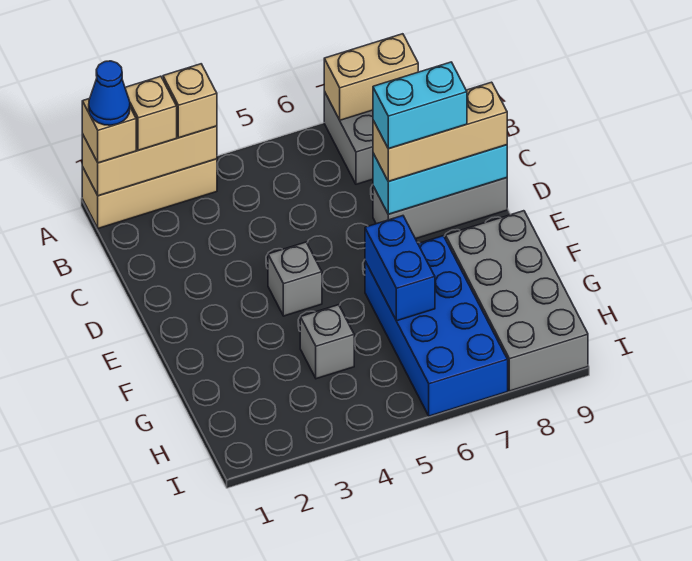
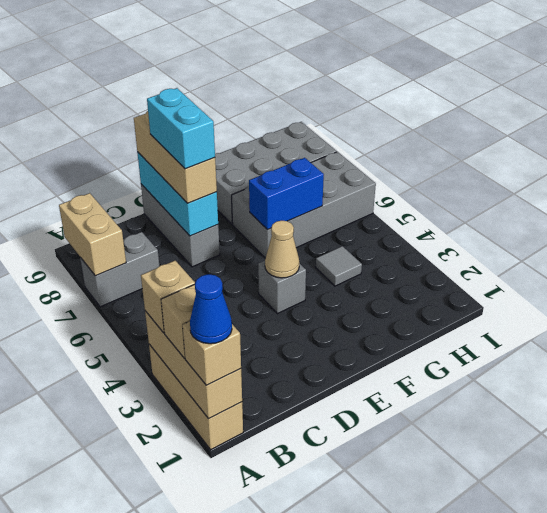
none -> tan cone E4 level 2
blue brick F6:I7 level 1 -> grey brick F6:I7 level 1
grey brick G4 level 1 -> grey tile G4 level 1

